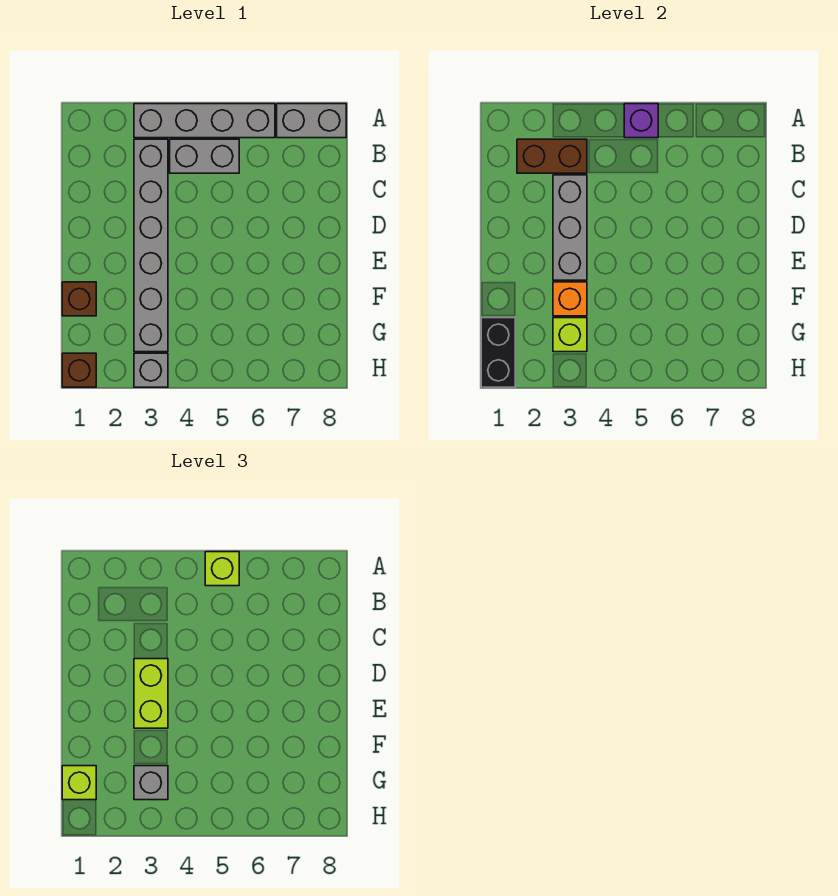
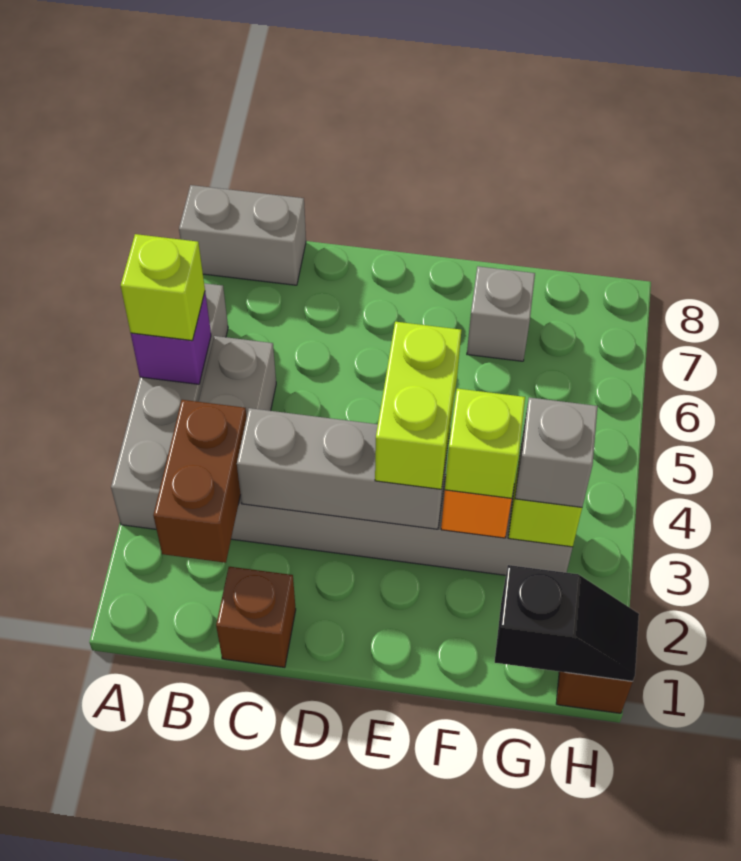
grey brick A7:A8 level 1 -> grey brick A8:B8 level 1
lime brick D3:E3 level 3 -> lime brick E3:E4 level 3
brown brick F1 level 1 -> brown brick C1 level 1
black brick G1:H1 level 2 -> black slope G1:H1 level 2 top G
lime brick G1 level 3 -> lime brick F3 level 3
grey brick H3 level 1 -> grey brick F7 level 1

